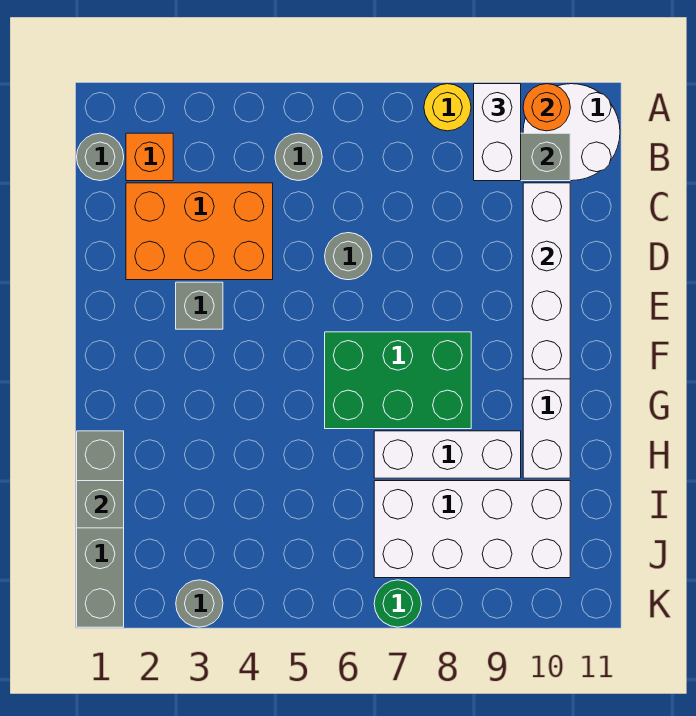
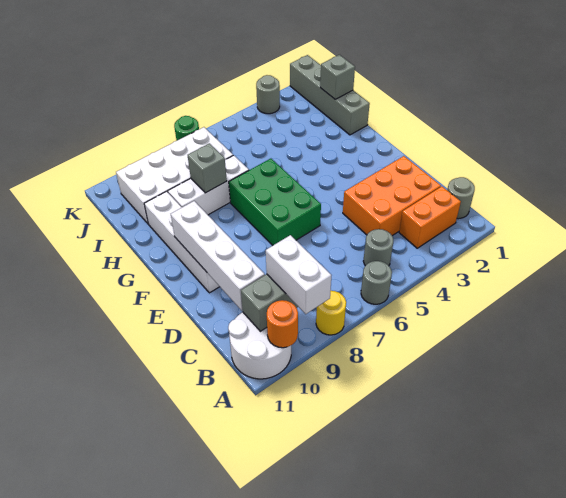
orange brick B2 level 1 -> orange brick B2:B3 level 1
grey round brick D6 level 1 -> grey round brick A6 level 1
grey brick E3 level 1 -> grey brick H8 level 2
green brick F6:G8 level 1 -> green brick E6:G7 level 1

